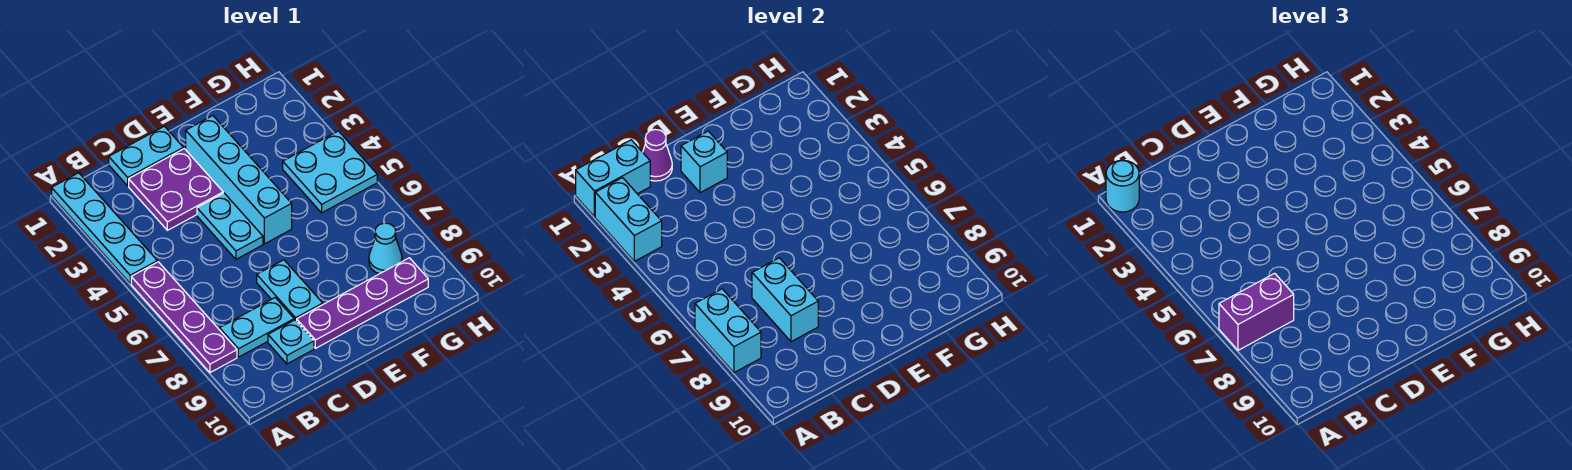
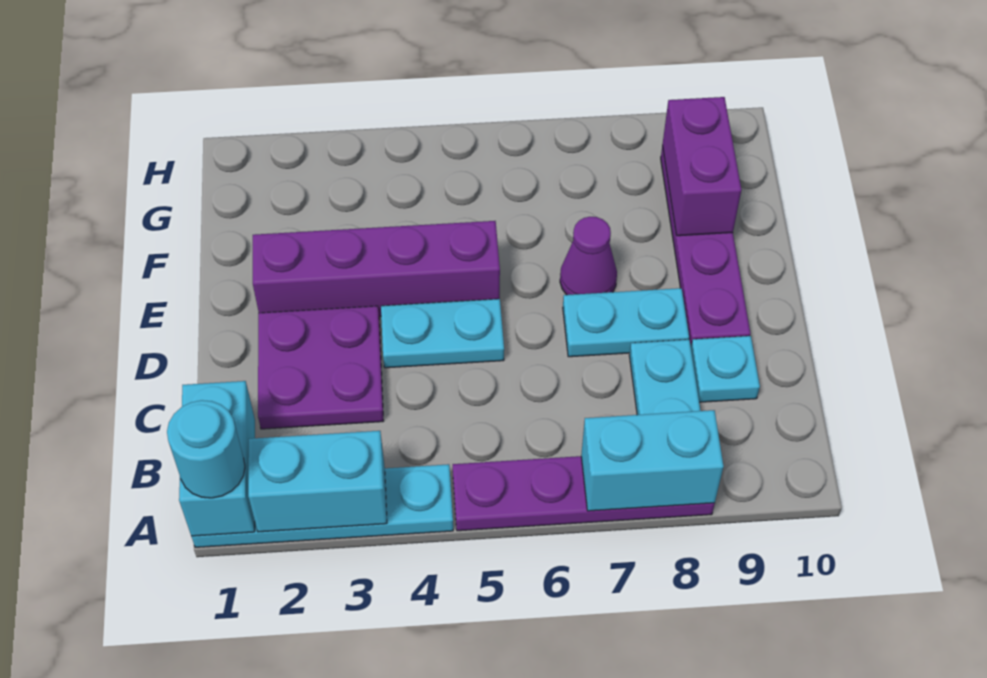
purple brick A7:B7 level 3 -> purple brick F9:G9 level 2
cyan plate C1:D1 level 1 -> none
purple cone C1 level 2 -> purple cone E7 level 1
cyan brick C7:C8 level 2 -> none
cyan brick D2 level 2 -> none
cyan brick E2:E5 level 1 -> purple brick E2:E5 level 1
cyan plate G4:H5 level 1 -> none
cyan cone G8 level 1 -> none

